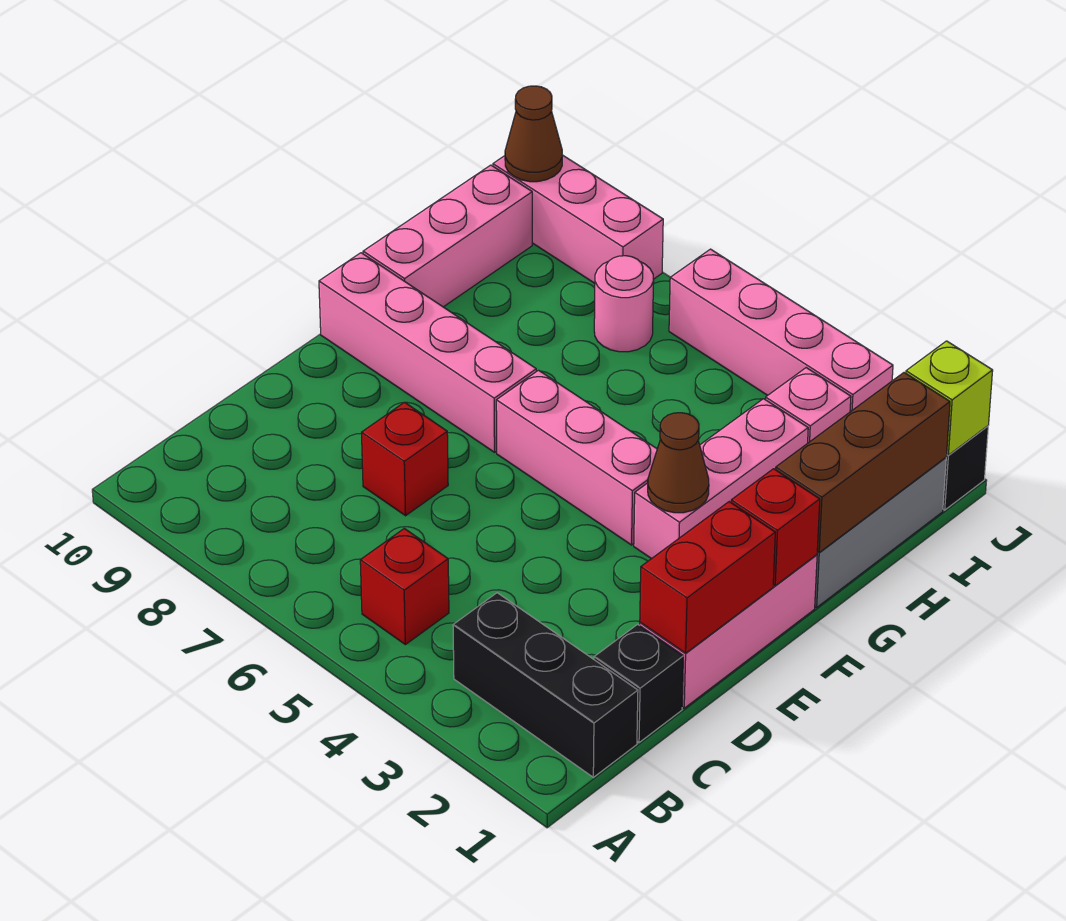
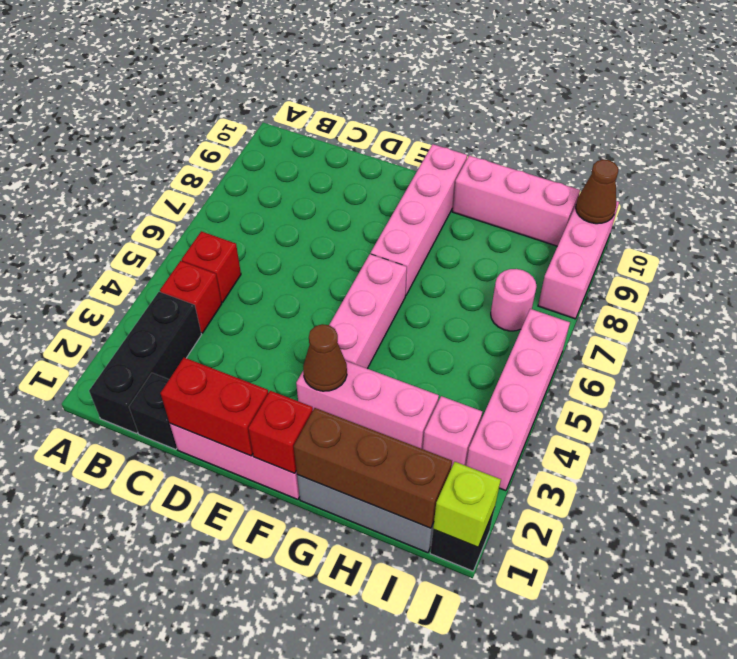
red brick D7 level 1 -> red brick B4 level 1

